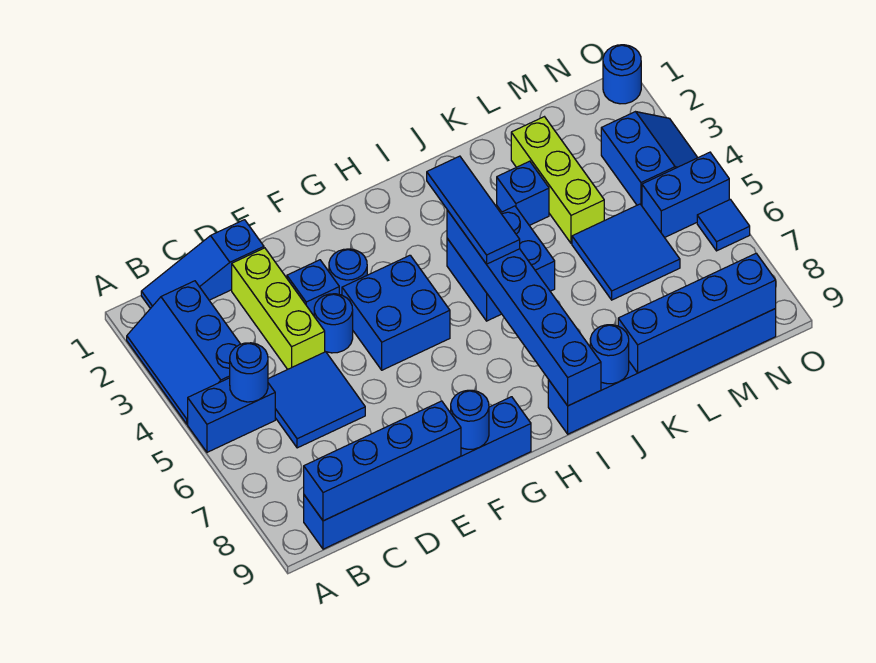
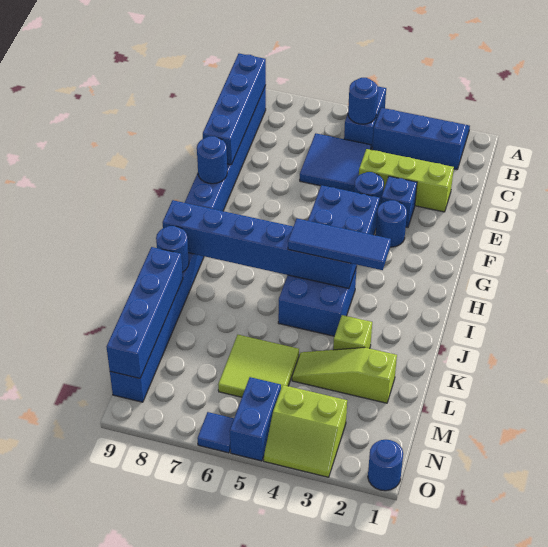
blue slope B1:D1 level 1 top D -> none
blue brick K3 level 1 -> lime brick K3 level 1
lime brick L2:L4 level 1 -> lime slope L2:L4 level 1 top 2
blue tile L5:M6 level 1 -> lime tile L5:M6 level 1
blue slope N3:O4 level 1 top N -> lime slope N3:O4 level 1 top N

